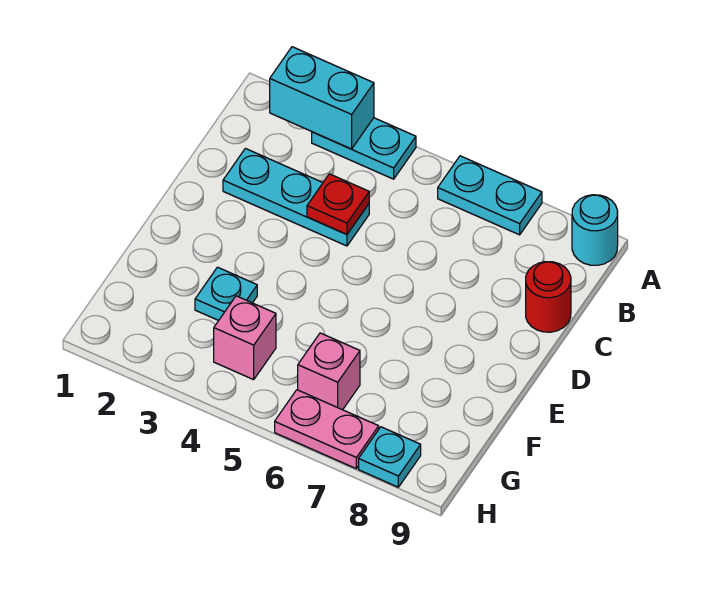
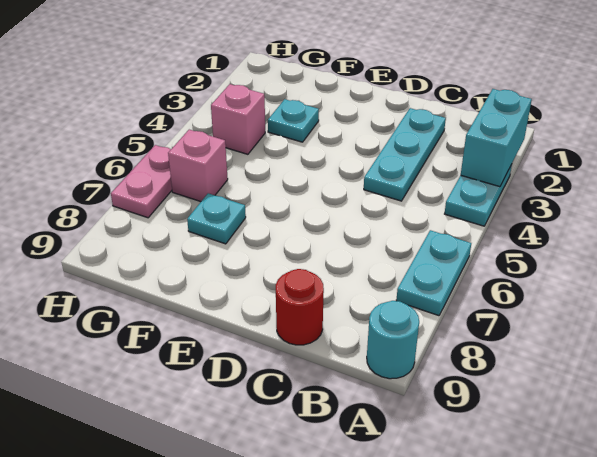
red plate C4 level 2 -> none
cyan plate H8 level 1 -> cyan plate F7 level 1

